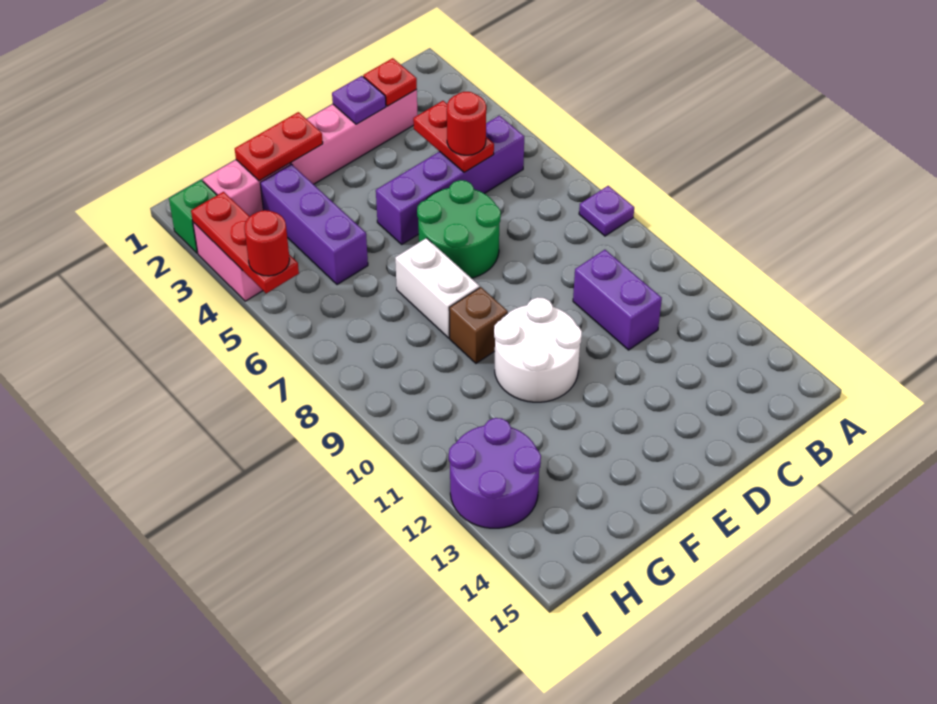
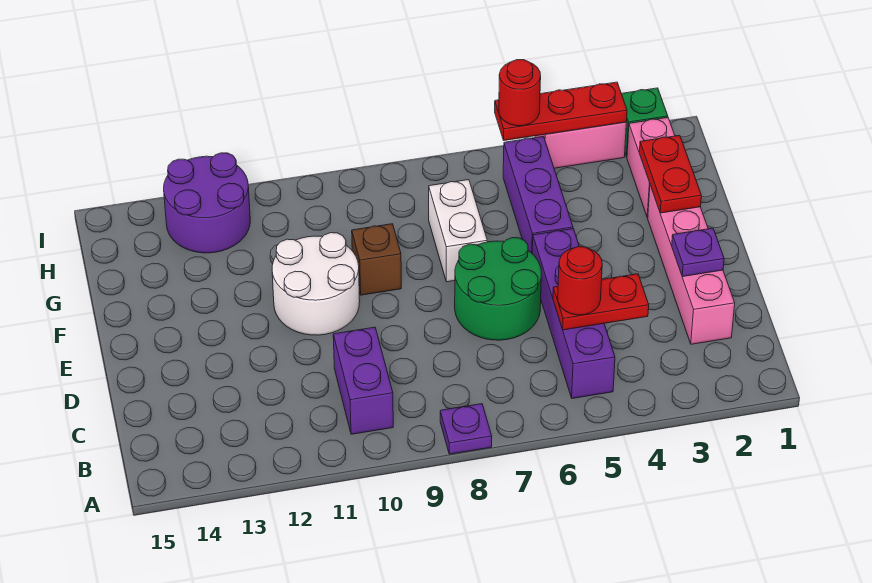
red plate C2 level 2 -> none
purple brick C10:C11 level 1 -> purple brick B10:C10 level 1
white brick F7:F8 level 1 -> white brick F7:G7 level 1
purple brick G3:G5 level 1 -> purple brick F5:H5 level 1

